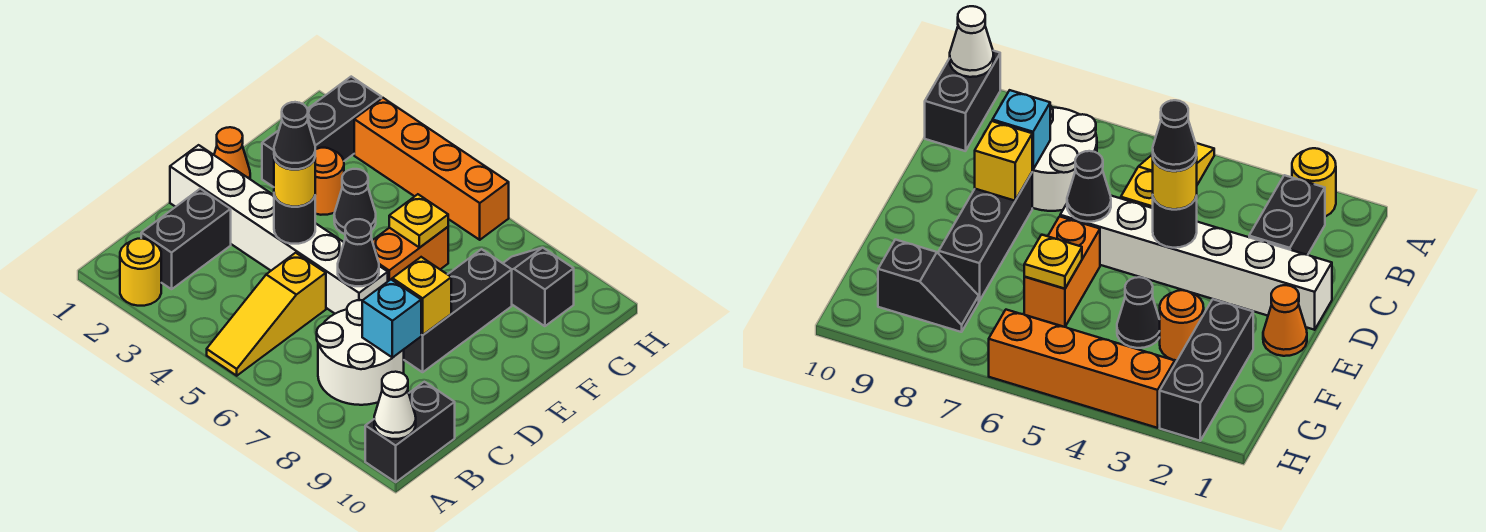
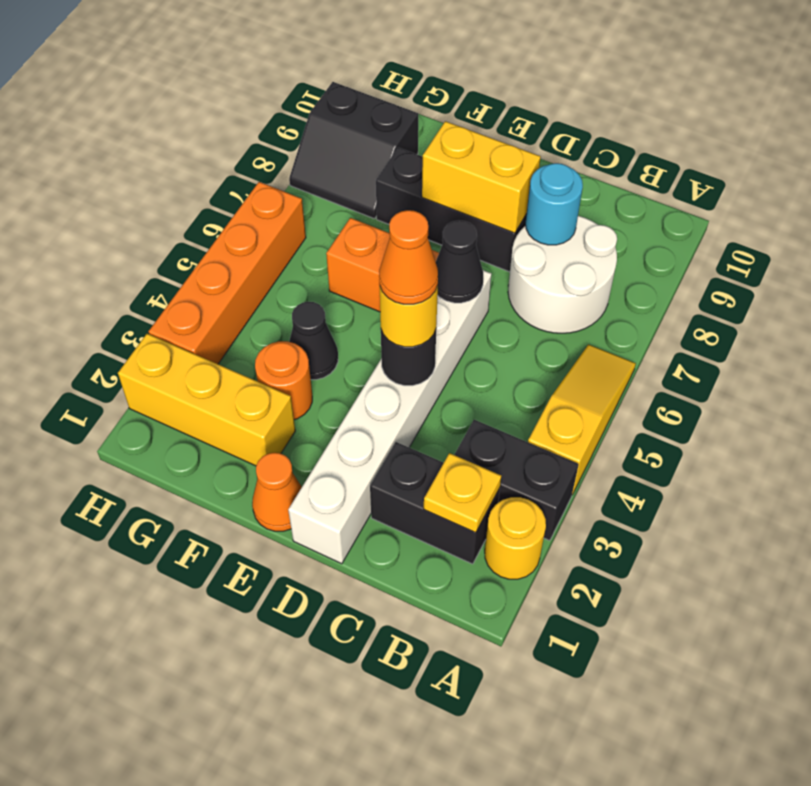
yellow slope A5:C5 level 1 top C -> yellow slope A4:A6 level 1 top 4
black brick A10:B10 level 1 -> black brick A3:B3 level 1
white cone A10 level 2 -> none
cyan brick C8 level 2 -> cyan round brick C8 level 2
black cone D4 level 4 -> orange cone D4 level 4
yellow brick D8 level 2 -> yellow brick D8:E8 level 2
black brick F2:H2 level 1 -> yellow brick F2:H2 level 1
yellow plate F6 level 2 -> yellow plate B2 level 2
black slope G8:G9 level 1 top 9 -> black slope G8:H9 level 1 top 9

